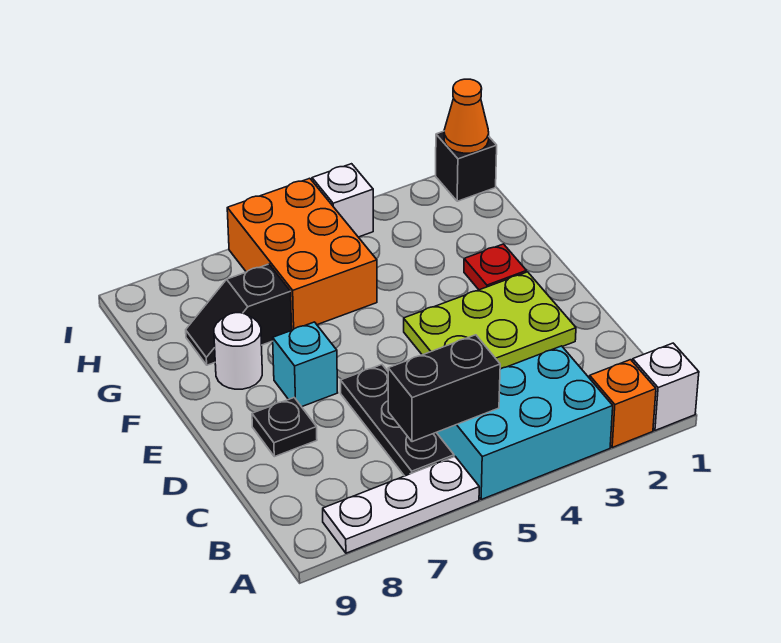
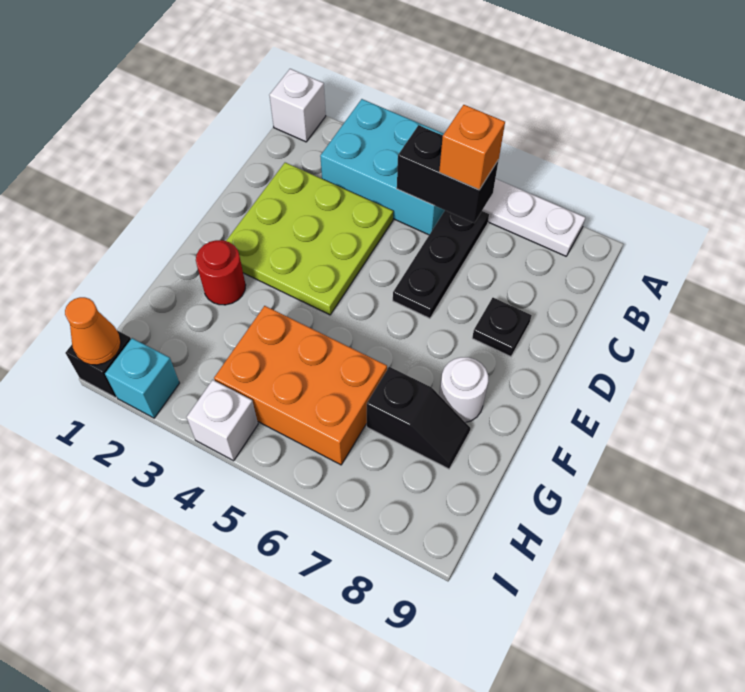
orange brick A2 level 1 -> orange brick B6 level 3
lime plate D2:E4 level 1 -> lime plate C2:E4 level 1
cyan brick E7 level 1 -> cyan brick I2 level 1
red plate F2 level 1 -> red round brick F2 level 1
orange brick G5:I6 level 1 -> orange brick G4:H6 level 1

